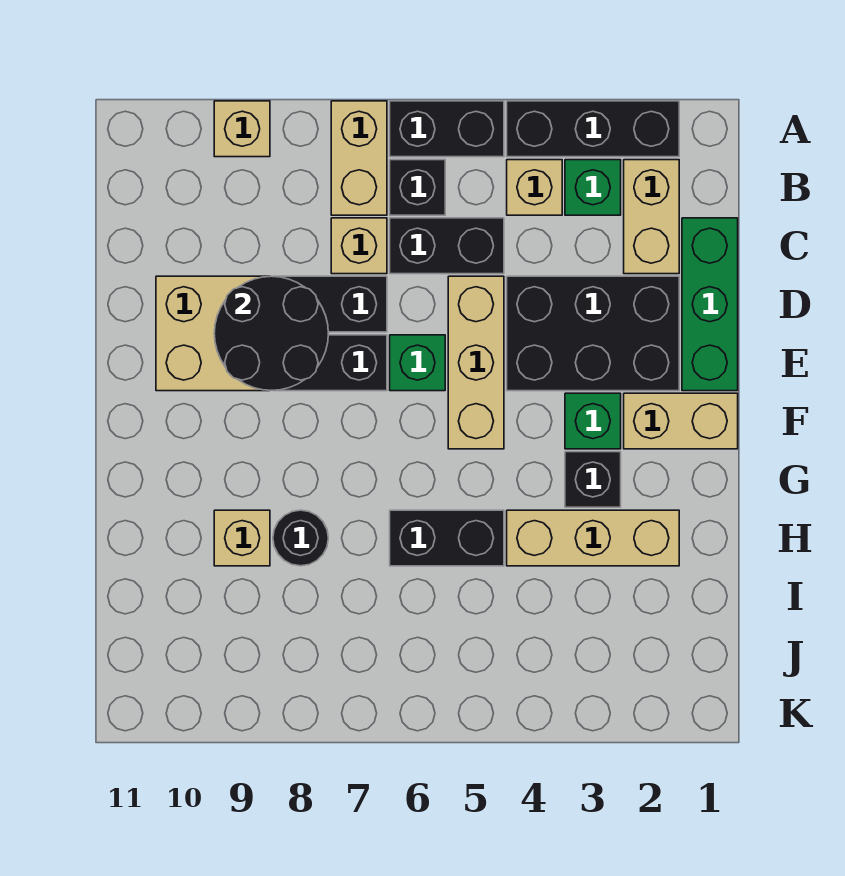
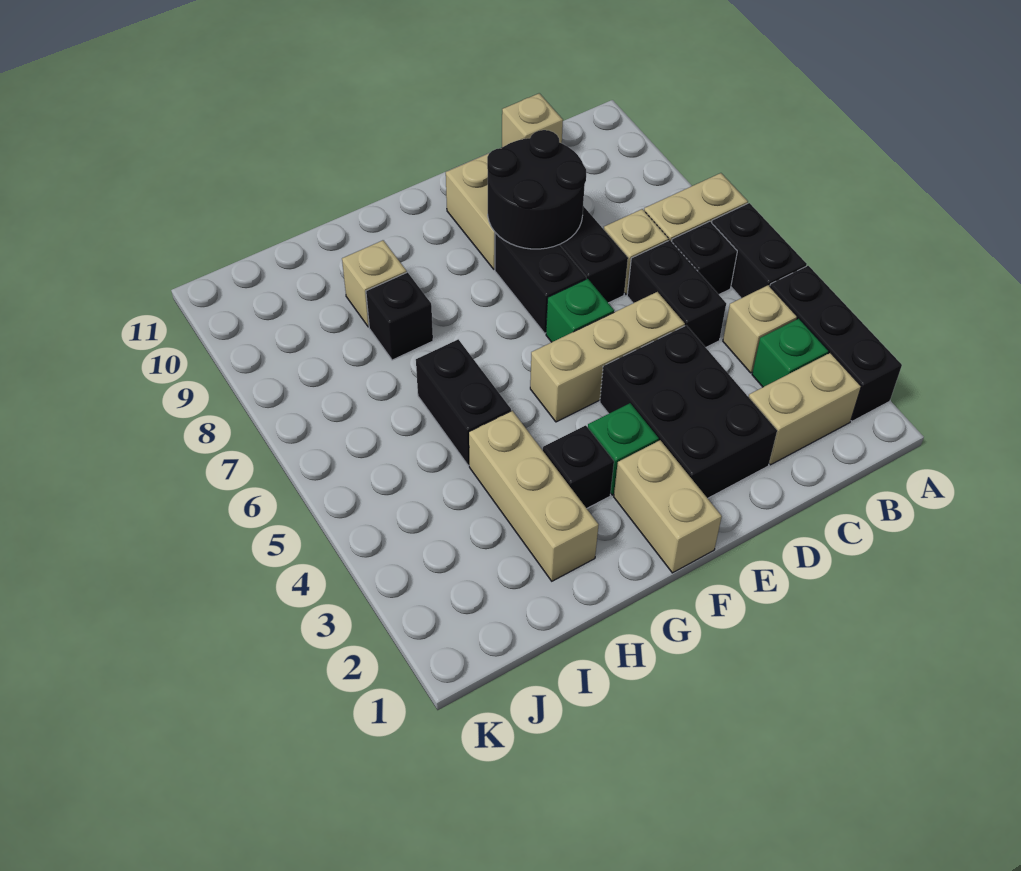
tan brick A9 level 1 -> tan brick C11 level 1
green brick C1:E1 level 1 -> none
black round brick H8 level 1 -> black brick H8 level 1

